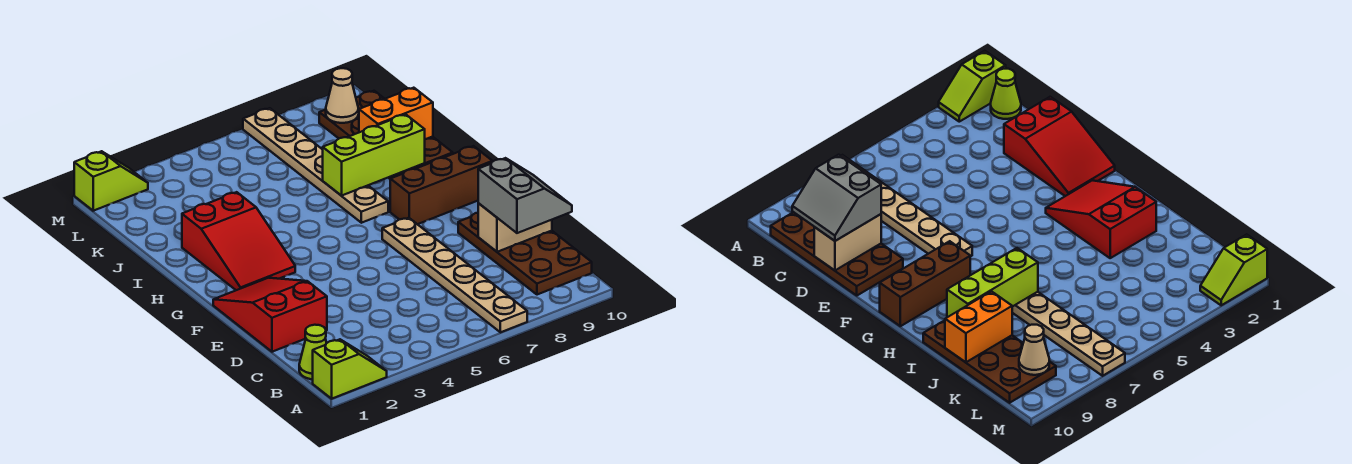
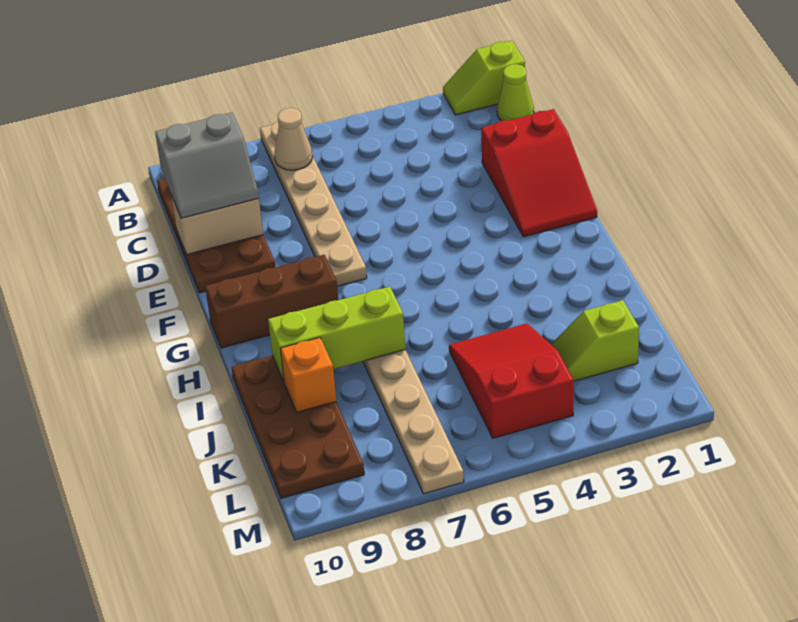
grey slope C9:D10 level 3 top 9 -> grey slope C9:D10 level 3 top C
red slope G2:I3 level 1 top I -> red slope J4:L5 level 1 top L
orange brick J9:J10 level 2 -> orange brick J9 level 2
tan cone L9 level 2 -> tan cone B7 level 2
lime slope M1:M2 level 1 top 1 -> lime slope K2:K3 level 1 top 2

